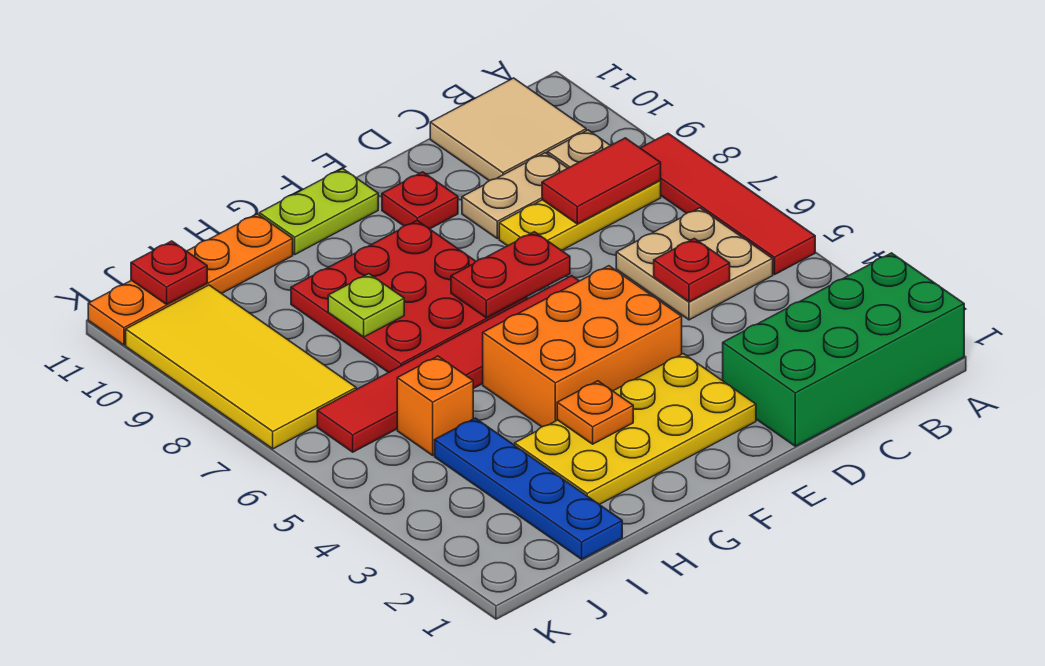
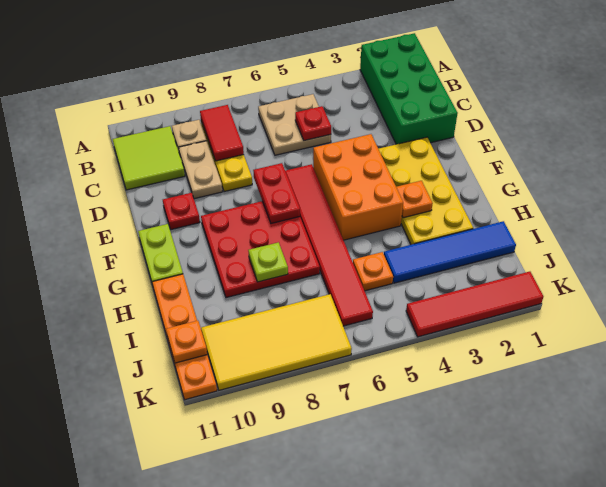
red tile A5:A8 level 1 -> red tile K1:K4 level 1
tan tile B10:C11 level 1 -> lime tile B10:C11 level 1
blue plate I1:I4 level 1 -> blue tile I1:I4 level 1
orange brick I5 level 1 -> orange plate I5 level 1
red plate J11 level 2 -> orange plate J11 level 2

